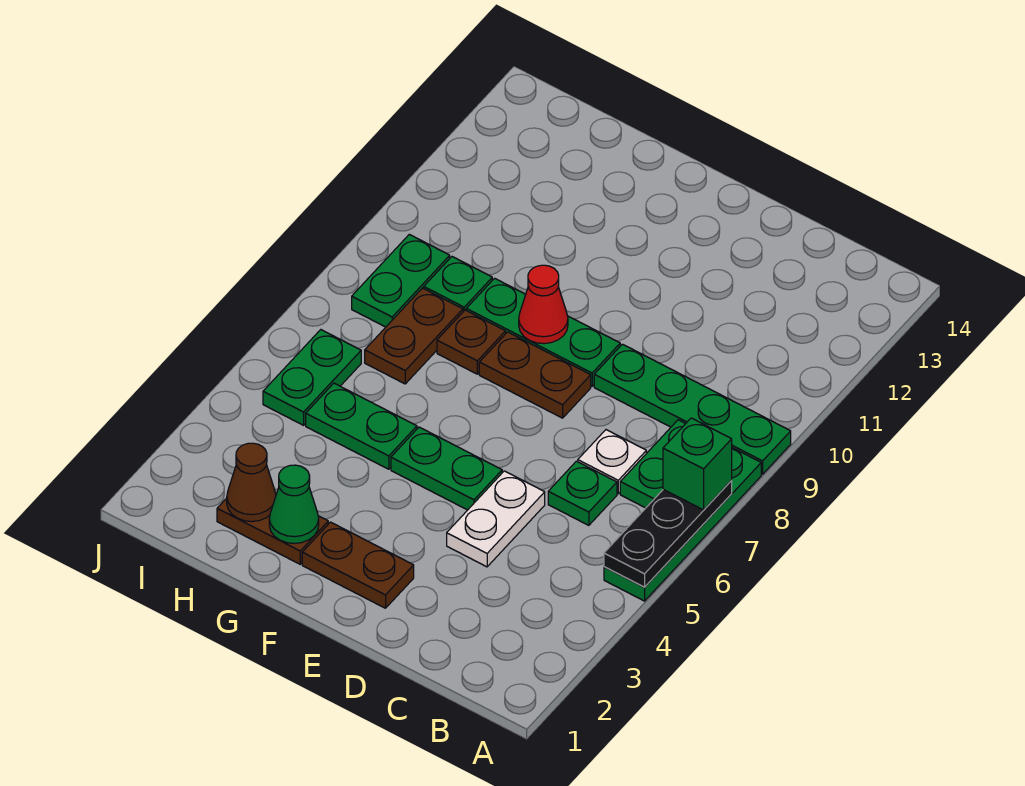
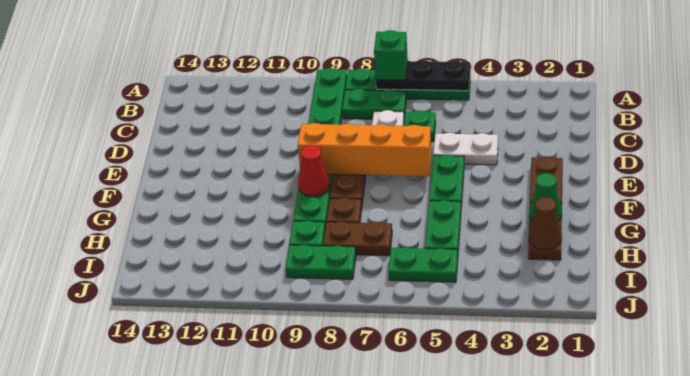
none -> orange brick E6:E9 level 2

